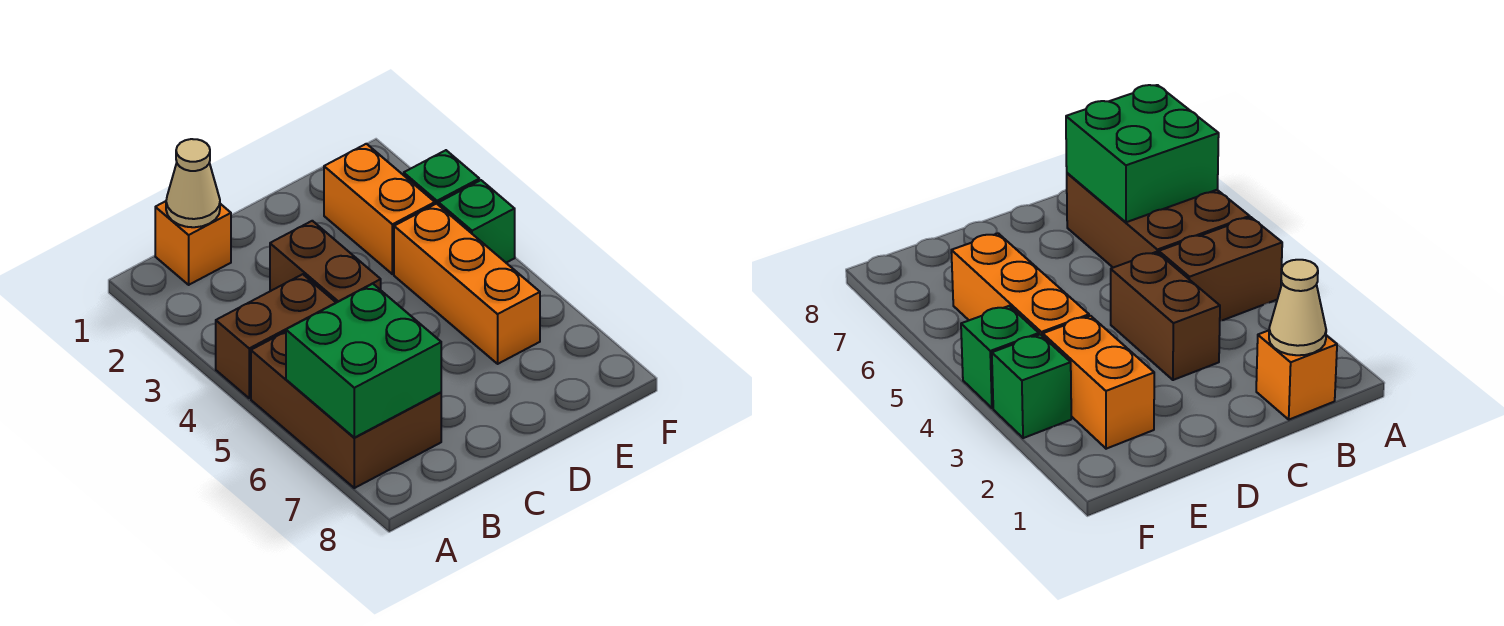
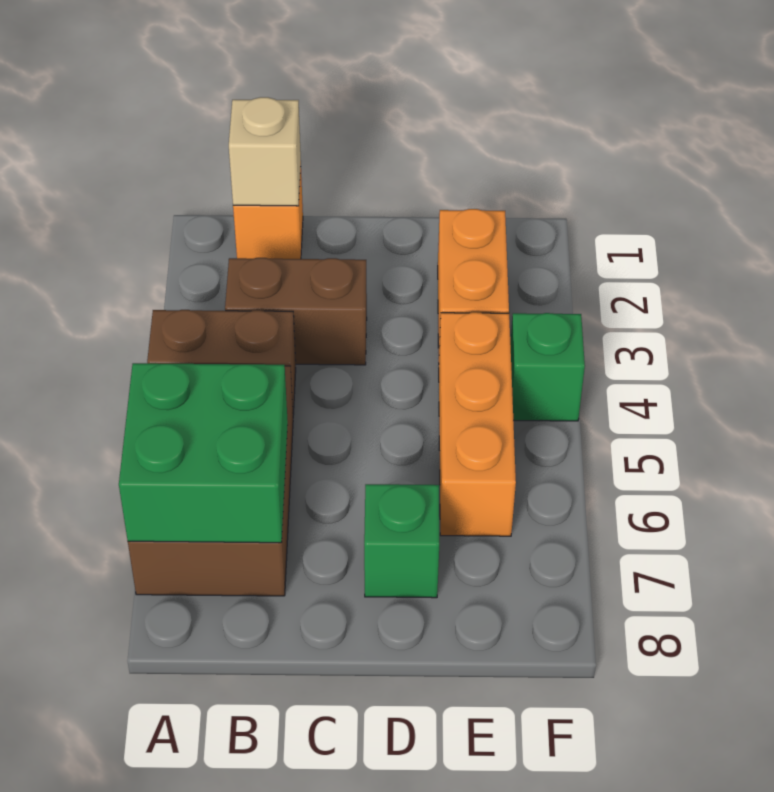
tan cone B1 level 2 -> tan brick B1 level 2
brown brick C3:C4 level 1 -> brown brick B3:C3 level 1
green brick F3 level 1 -> green brick D7 level 1

